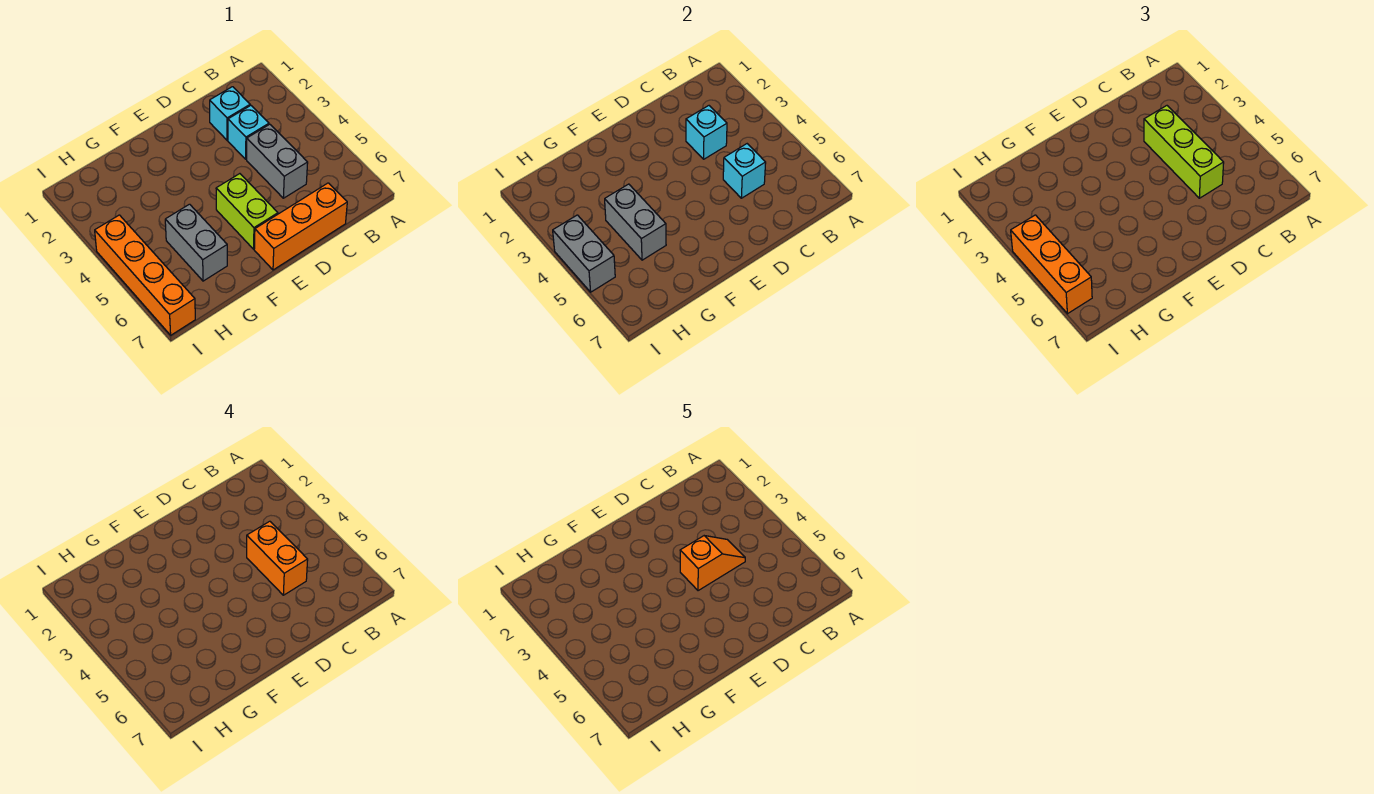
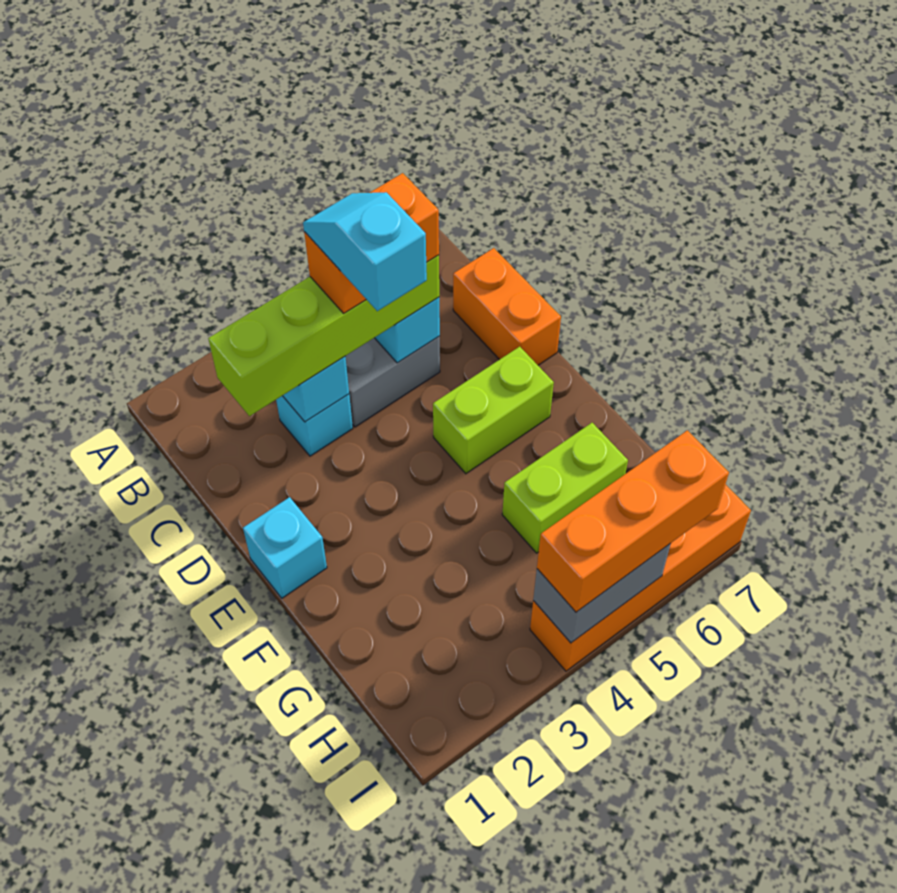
cyan brick C2 level 1 -> cyan brick E1 level 1
lime brick C3:C5 level 3 -> lime brick C2:C5 level 3
orange slope C4:D4 level 5 top D -> cyan slope C4:D4 level 5 top D
orange brick C7:E7 level 1 -> orange brick C7:D7 level 1
grey brick G4:G5 level 2 -> none
grey brick G5:G6 level 1 -> lime brick G5:G6 level 1

